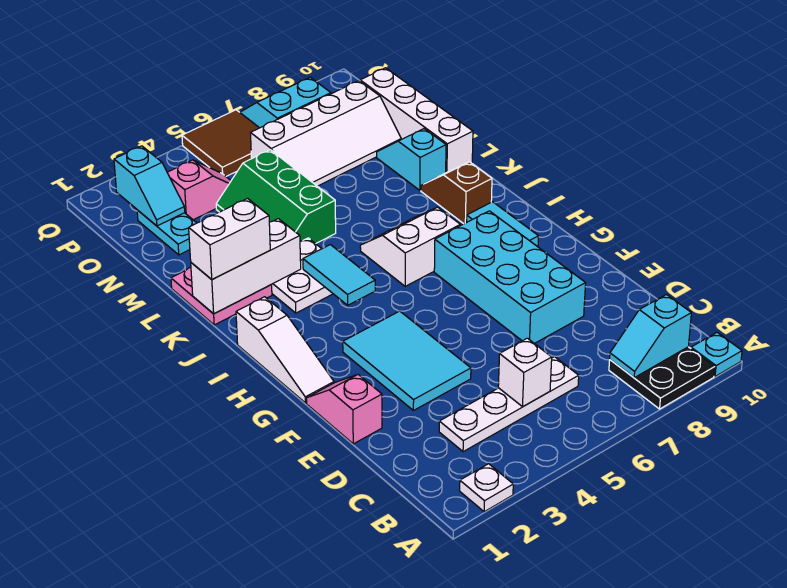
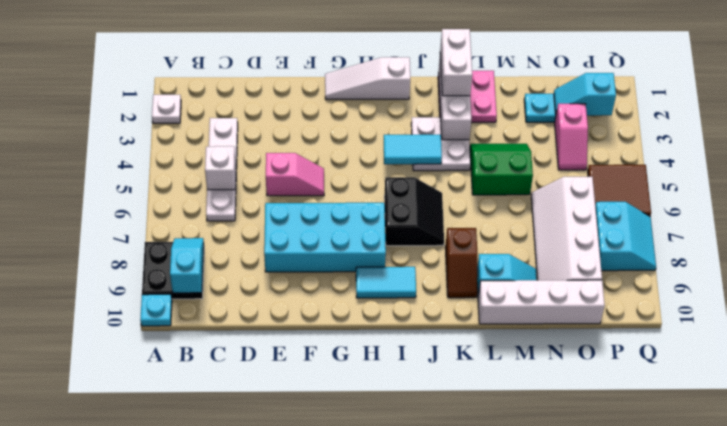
pink slope E1:F1 level 1 top E -> pink slope E5:F5 level 1 top E
cyan tile E3:G4 level 1 -> none
white slope I6:J7 level 1 top I -> black slope I6:J7 level 1 top I
brown slope J9:K9 level 1 top J -> brown slope K8:K9 level 1 top 8
green slope L4:N5 level 1 top 5 -> green slope L4:M5 level 1 top 5

